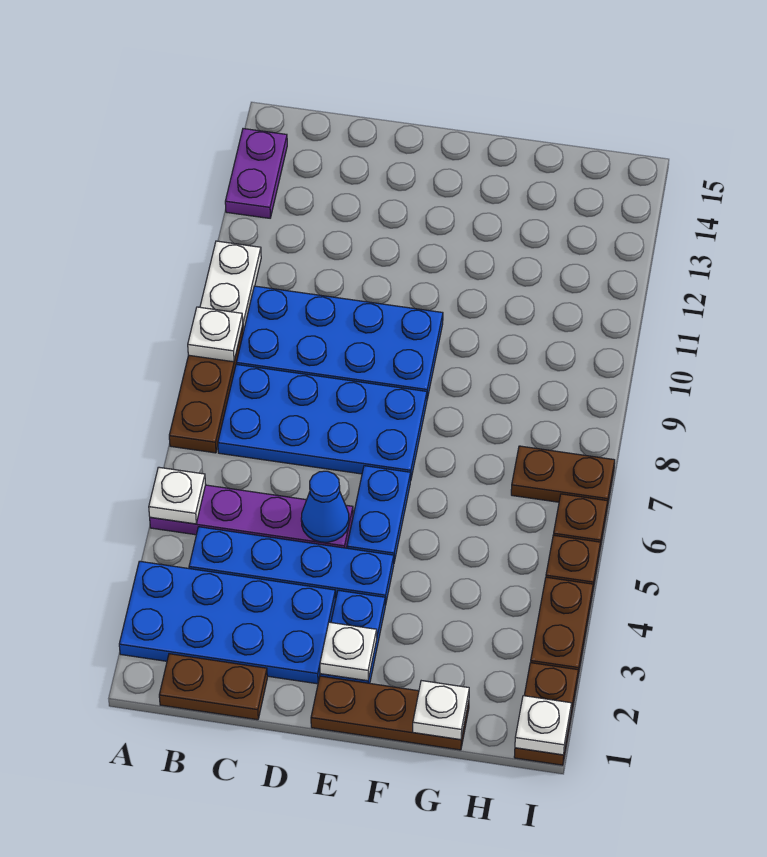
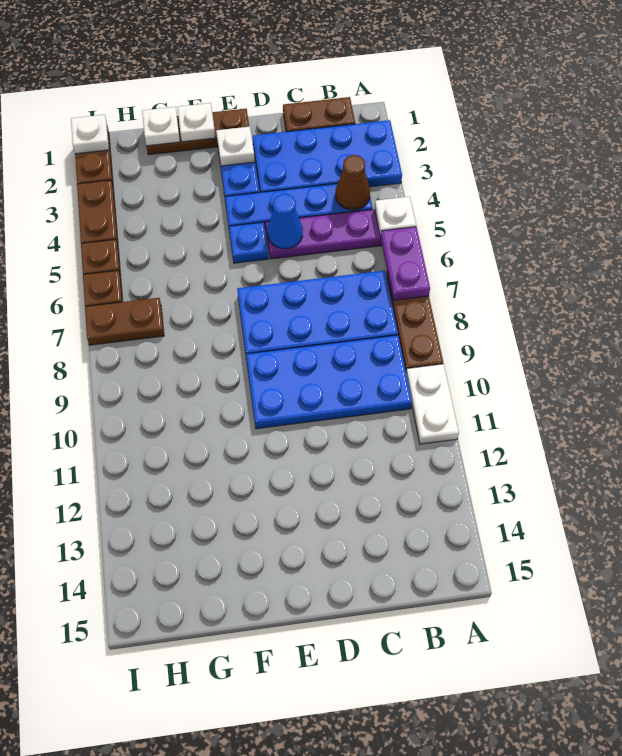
white plate A9 level 2 -> white plate F1 level 2
purple plate A13:A14 level 1 -> purple plate A6:A7 level 2
none -> brown cone B4 level 2
blue plate E5:E6 level 1 -> blue plate E5 level 1

